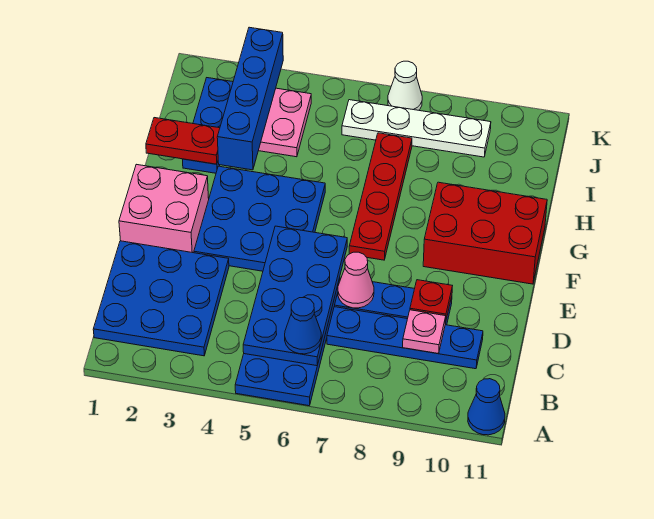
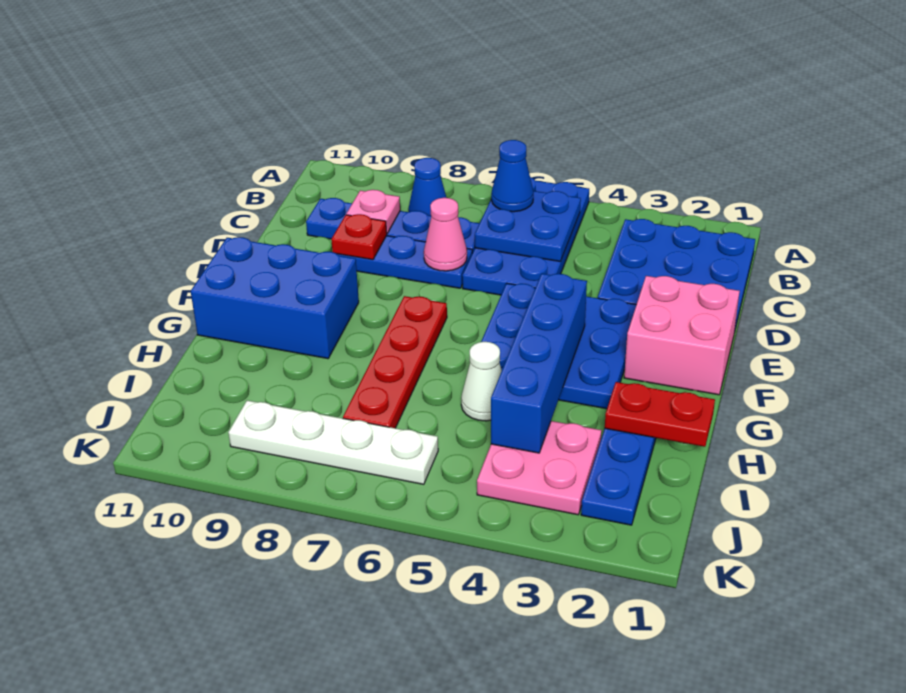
blue cone A11 level 1 -> blue cone B8 level 1
blue plate B5:E6 level 2 -> blue plate B5:C6 level 2
red brick F9:G11 level 1 -> blue brick F9:G11 level 1
blue brick H3:K3 level 2 -> blue brick F4:I4 level 2
white cone K7 level 1 -> white cone H5 level 1

